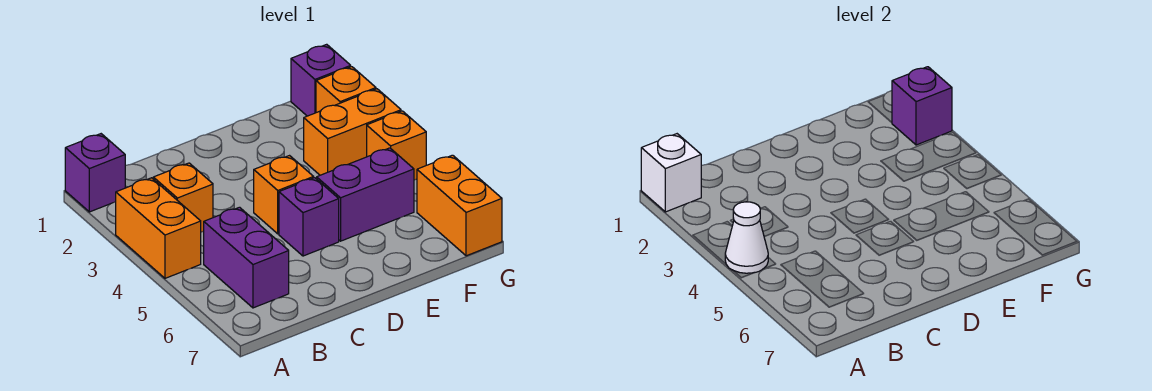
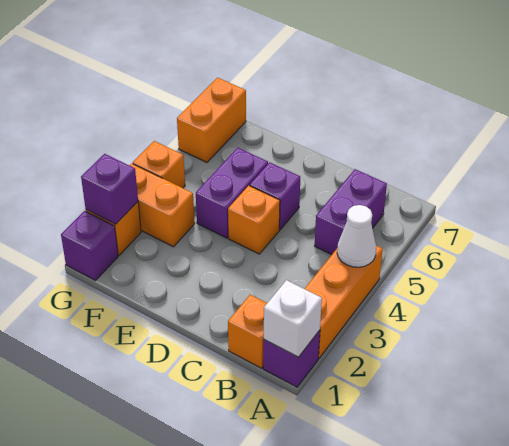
orange brick A3:A4 level 1 -> orange brick A2:A4 level 1
orange brick B3 level 1 -> orange brick B1 level 1
purple brick E5:F5 level 1 -> purple brick E4:E5 level 1

